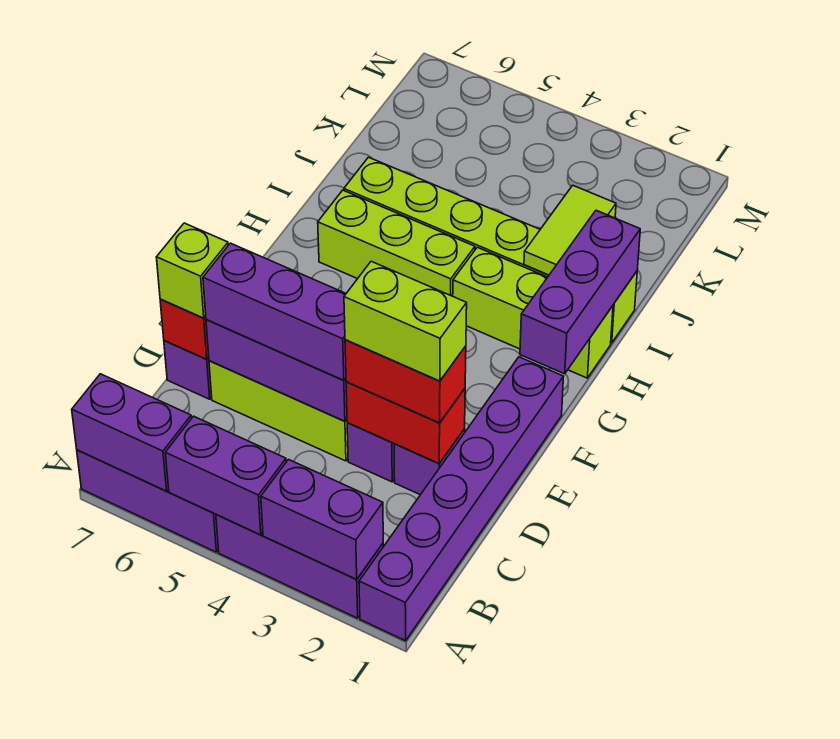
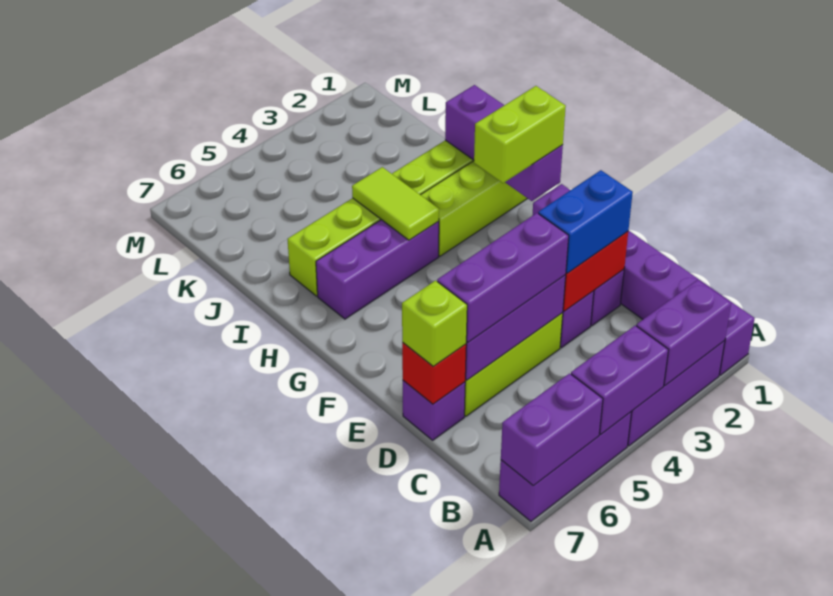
red brick D2:D3 level 3 -> blue brick D2:D3 level 3
lime brick D2:D3 level 4 -> lime brick G1:G2 level 3
lime brick H4:H6 level 1 -> purple brick H4:H6 level 1
lime tile I2:J2 level 2 -> lime tile H4:I4 level 2

